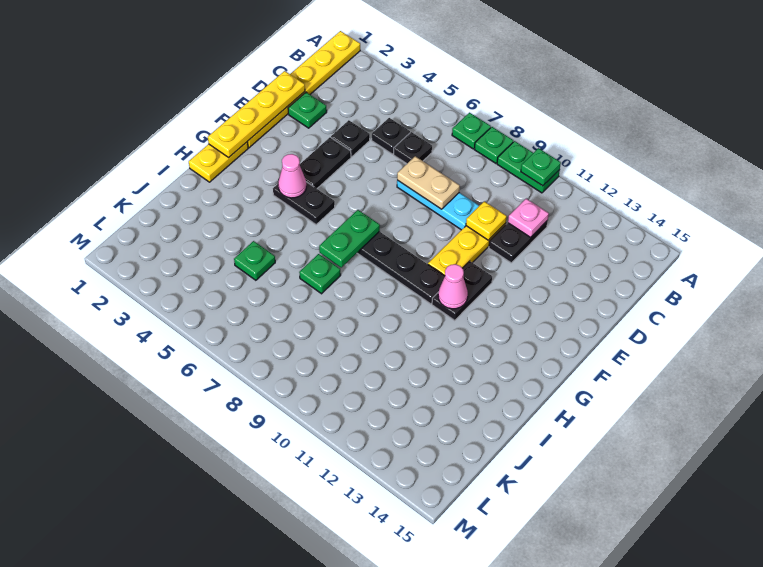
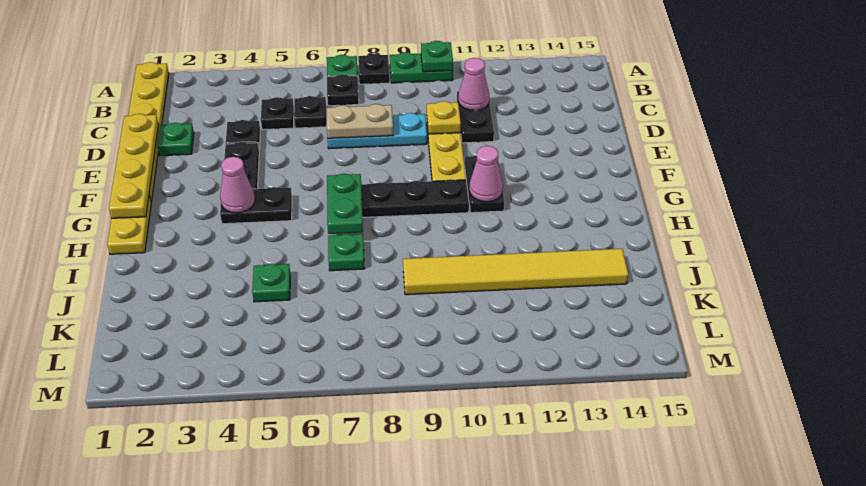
green plate A8 level 1 -> black plate A8 level 1
none -> black plate B7 level 1
pink plate C11 level 2 -> pink cone C11 level 2
none -> yellow tile J9:J14 level 1

